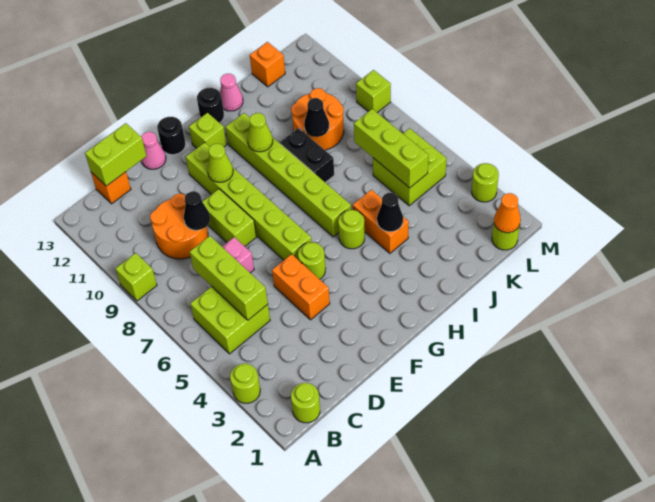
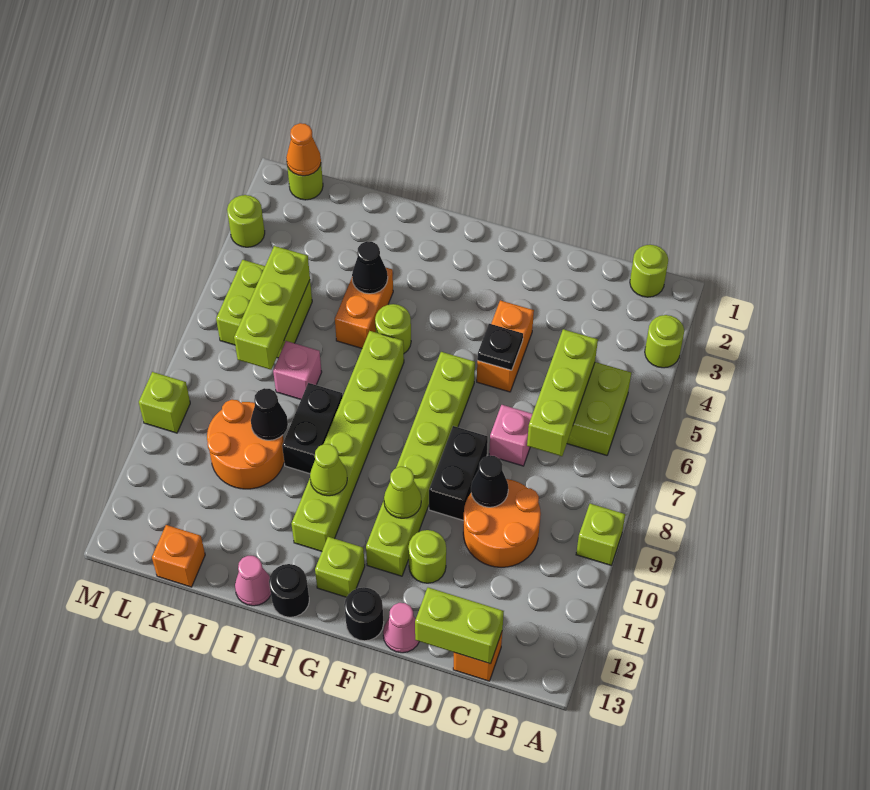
none -> black plate E5 level 2
lime brick E8:E9 level 1 -> black brick E8:E9 level 1
lime round brick F5 level 1 -> lime round brick E11 level 1
none -> pink brick J7 level 1

